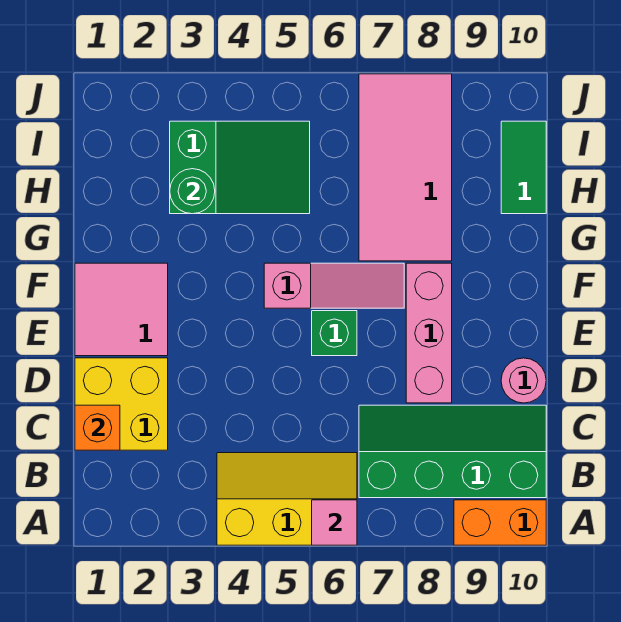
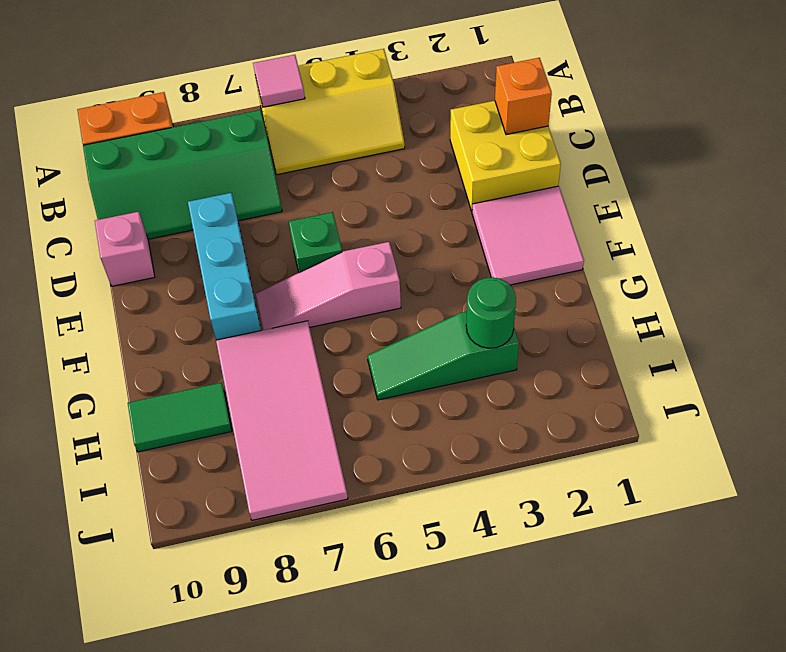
pink brick D8:F8 level 1 -> cyan brick D8:F8 level 1
pink round brick D10 level 1 -> pink brick D10 level 1
green slope H3:I5 level 1 top 3 -> green slope H3:H5 level 1 top 3
green tile H10:I10 level 1 -> green tile H9:H10 level 1

